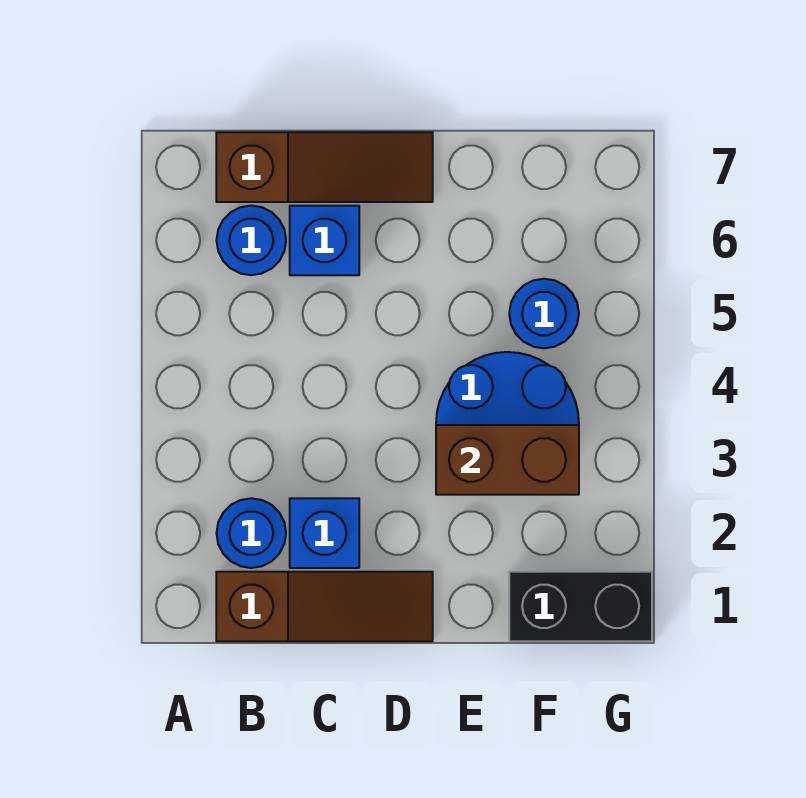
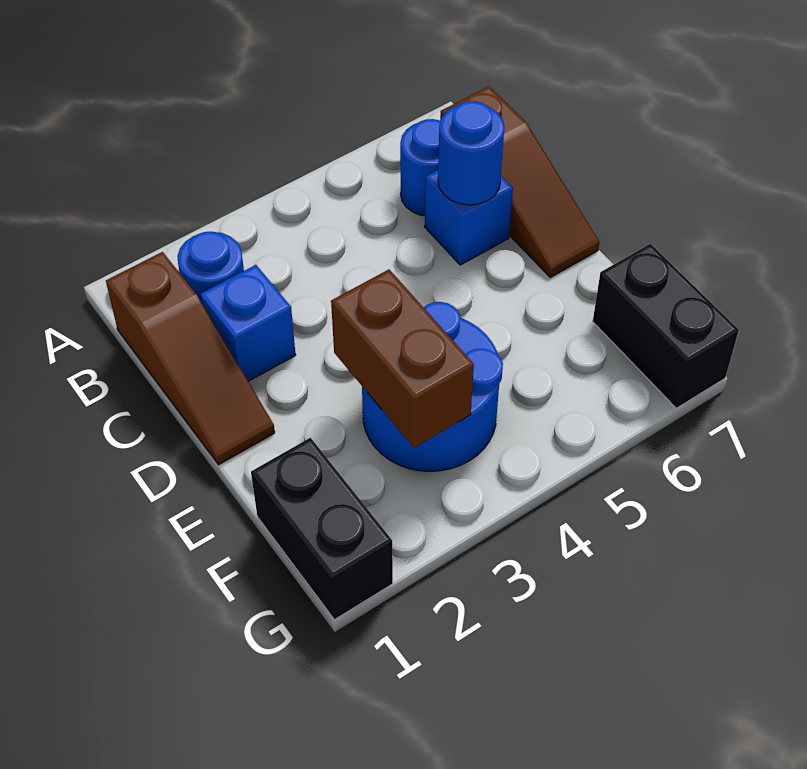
blue round brick F5 level 1 -> blue round brick C6 level 2
none -> black brick F7:G7 level 1

